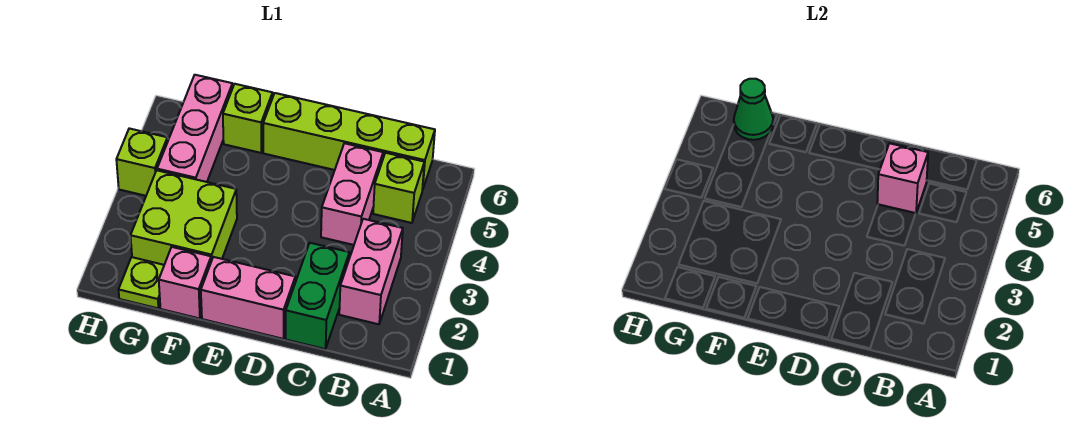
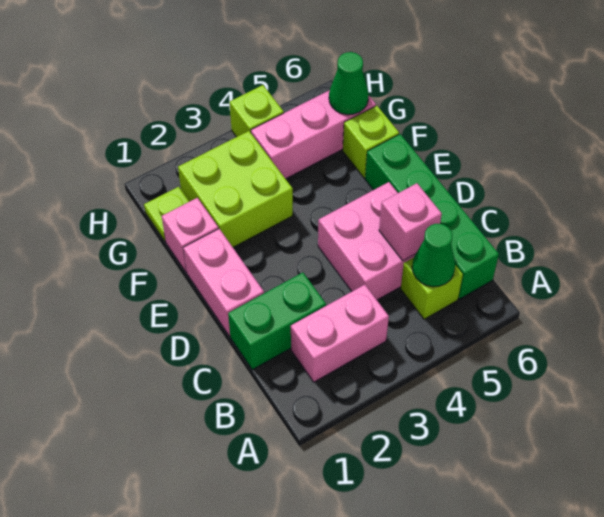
none -> green cone B5 level 2
lime brick B6:E6 level 1 -> green brick B6:E6 level 1
pink brick C4:C5 level 1 -> pink brick C4:D5 level 1

